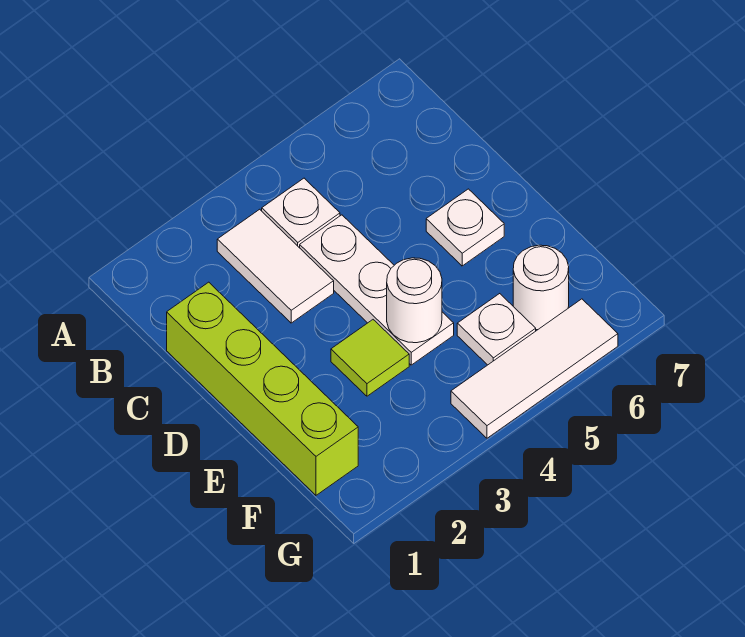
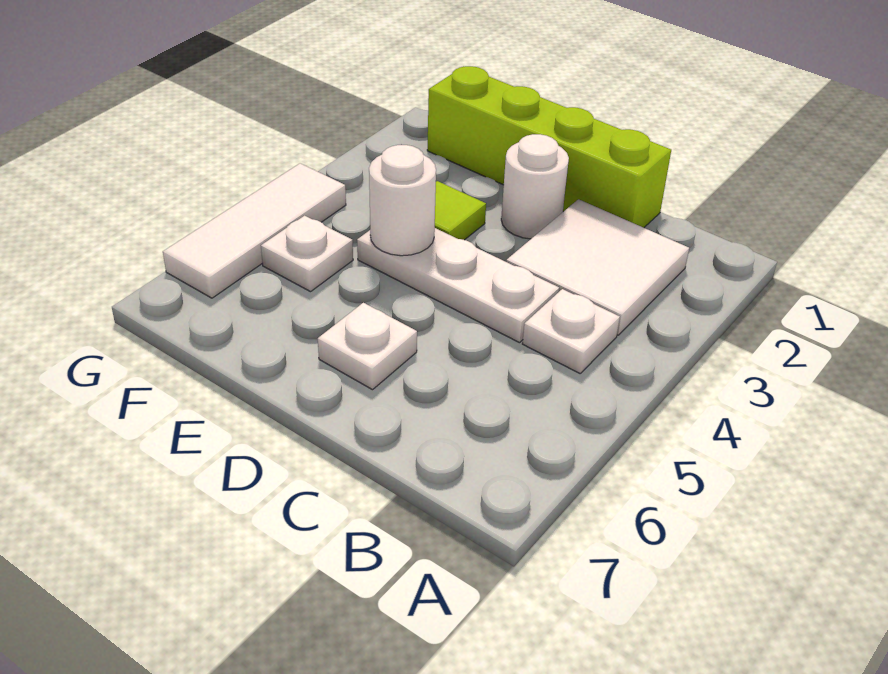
white tile B3:C3 level 1 -> white tile B2:C3 level 1
white round brick F6 level 1 -> white round brick D2 level 1

